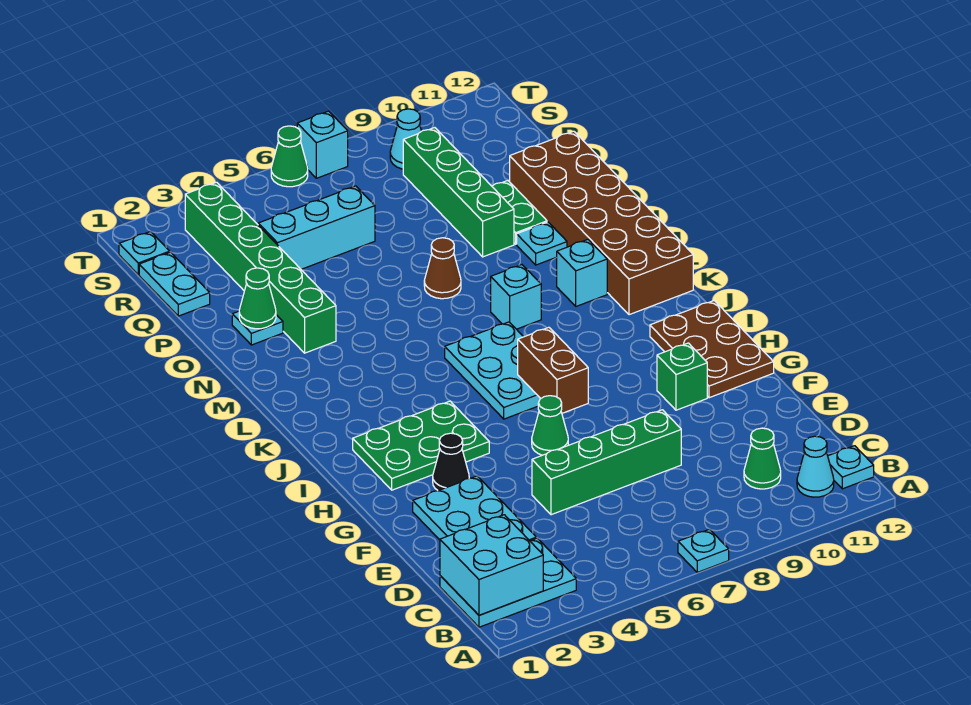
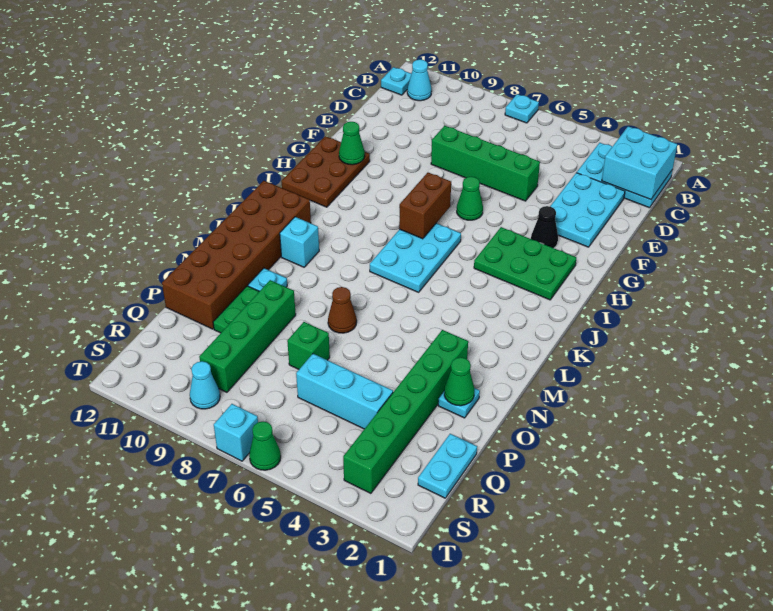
green cone C10 level 1 -> green cone G11 level 2
green brick G10 level 1 -> green brick P7 level 1
cyan brick L8 level 1 -> none
cyan plate S1 level 1 -> none

